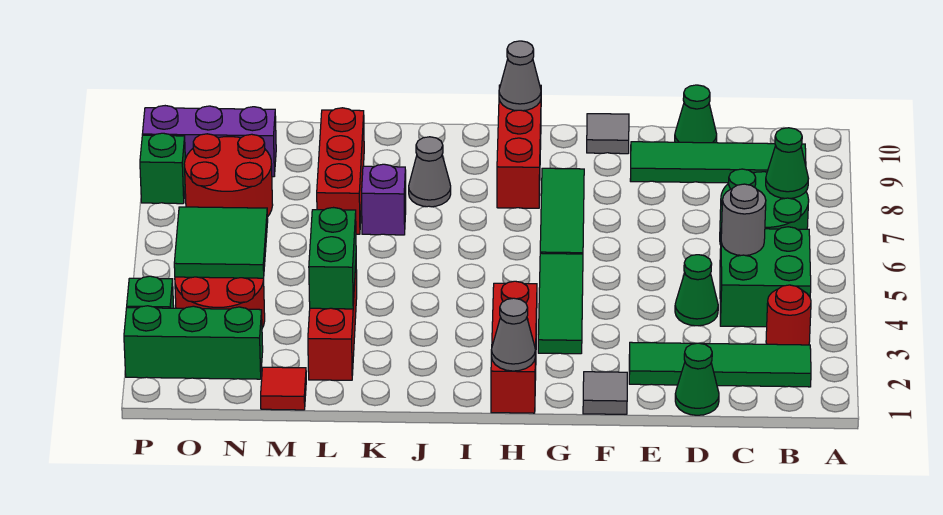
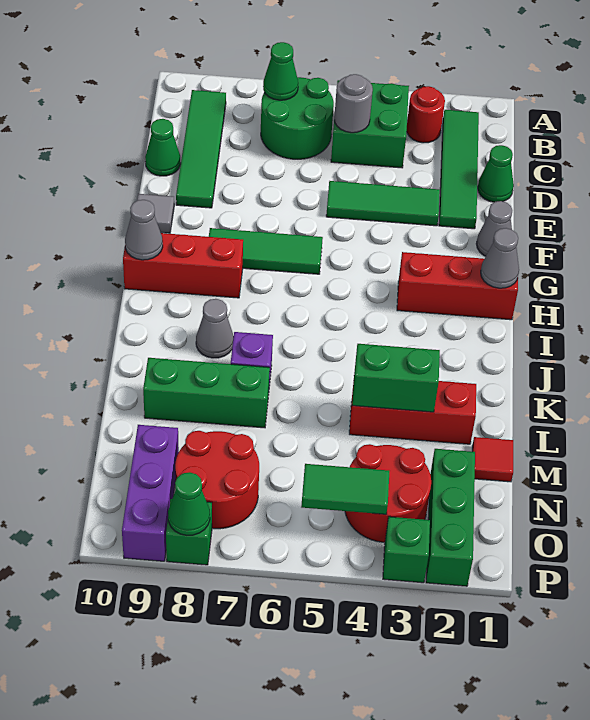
green cone D4 level 1 -> green cone P8 level 2
grey tile F1 level 1 -> grey cone F1 level 1
green tile G3:G5 level 1 -> green tile E3:E5 level 1
red brick L7:L9 level 1 -> green brick L7:L9 level 1
green tile N4:O5 level 2 -> green tile O4:O5 level 2

